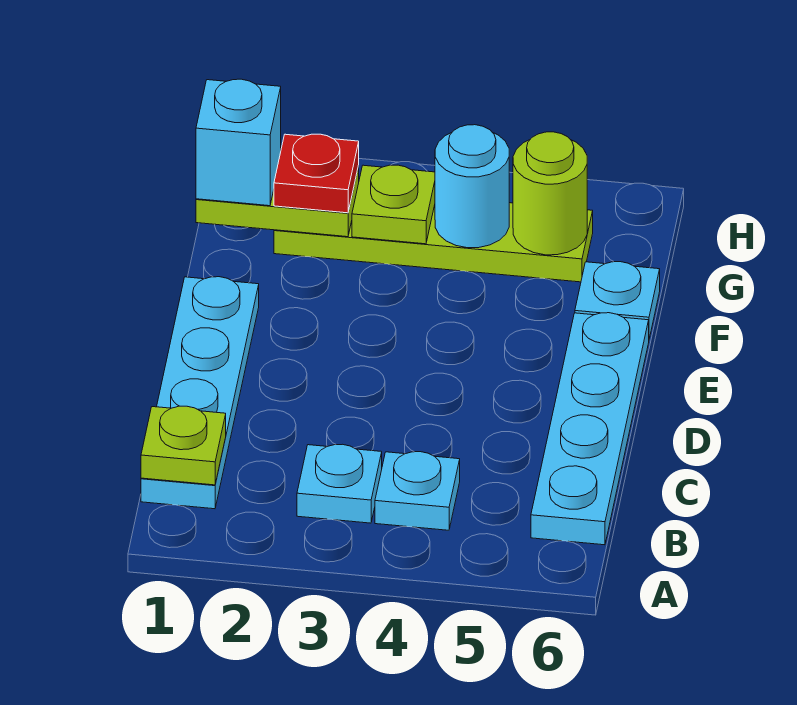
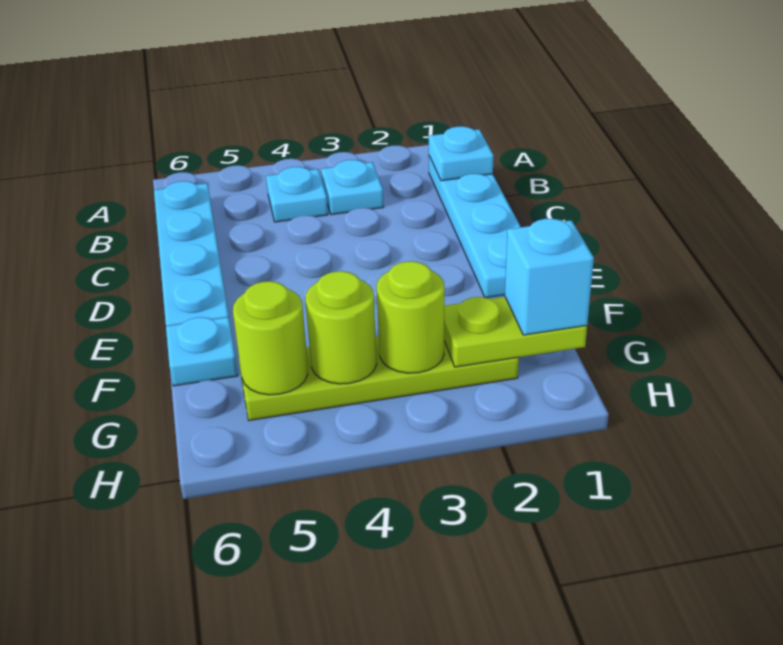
lime plate B1 level 2 -> cyan plate B1 level 2
red plate G2 level 3 -> none
lime plate G3 level 2 -> lime round brick G3 level 2
cyan round brick G4 level 2 -> lime round brick G4 level 2

